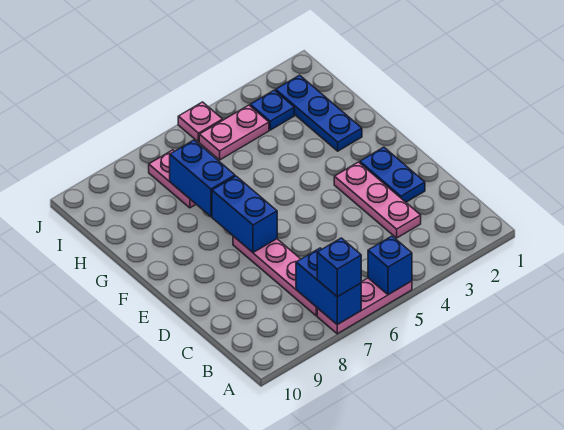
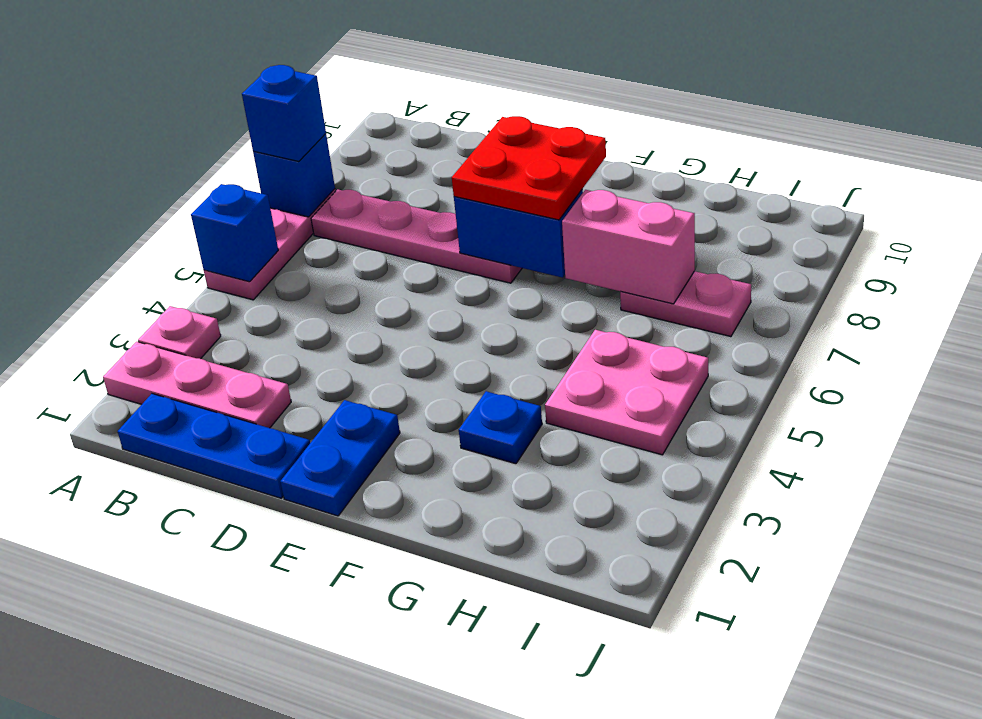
blue brick A7:B7 level 2 -> blue brick A7 level 2
pink plate C3:E3 level 1 -> pink plate A2:C2 level 1
blue plate D2:E2 level 1 -> blue plate E1:E2 level 1
none -> red plate E7:F8 level 3
blue plate G2:I2 level 1 -> blue plate B1:D1 level 1
blue brick G7:H7 level 2 -> pink brick G7:H7 level 2
blue plate I3 level 1 -> blue plate G3 level 1
pink plate I4:I5 level 1 -> pink plate H4:I5 level 1
pink plate J5 level 1 -> pink plate A3 level 1

